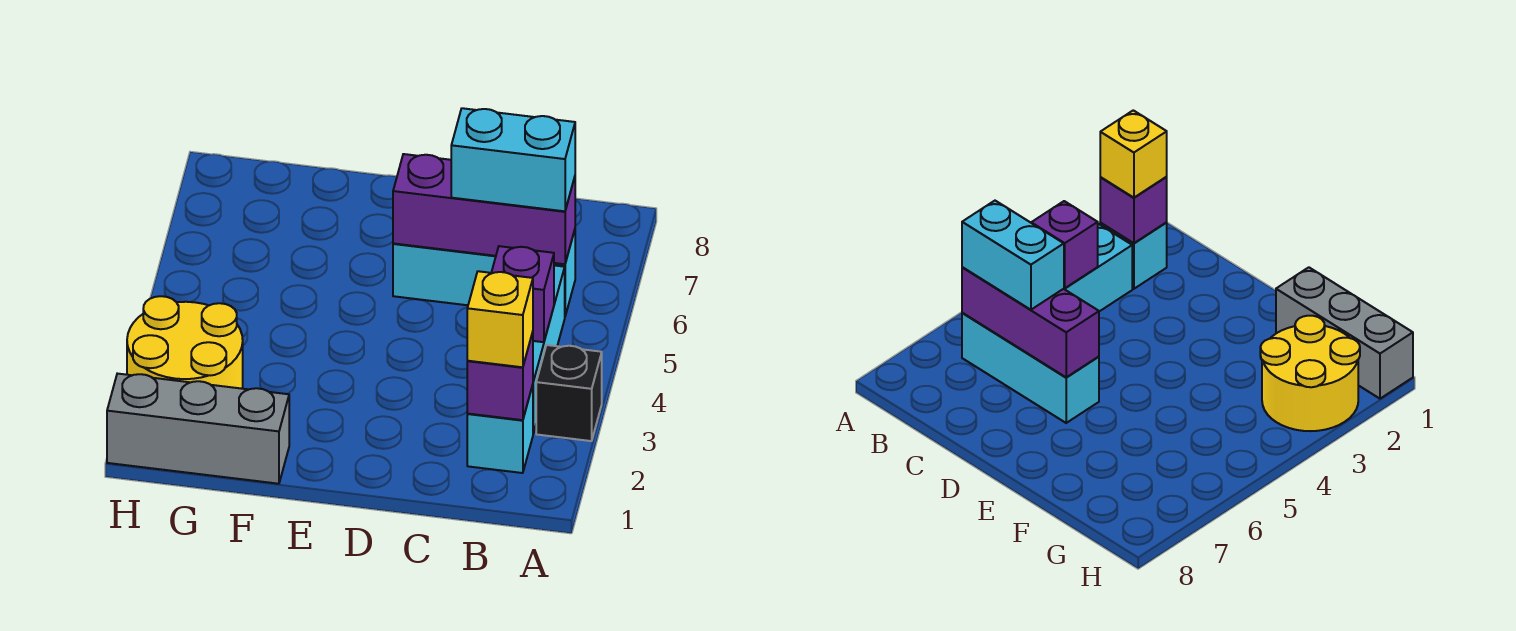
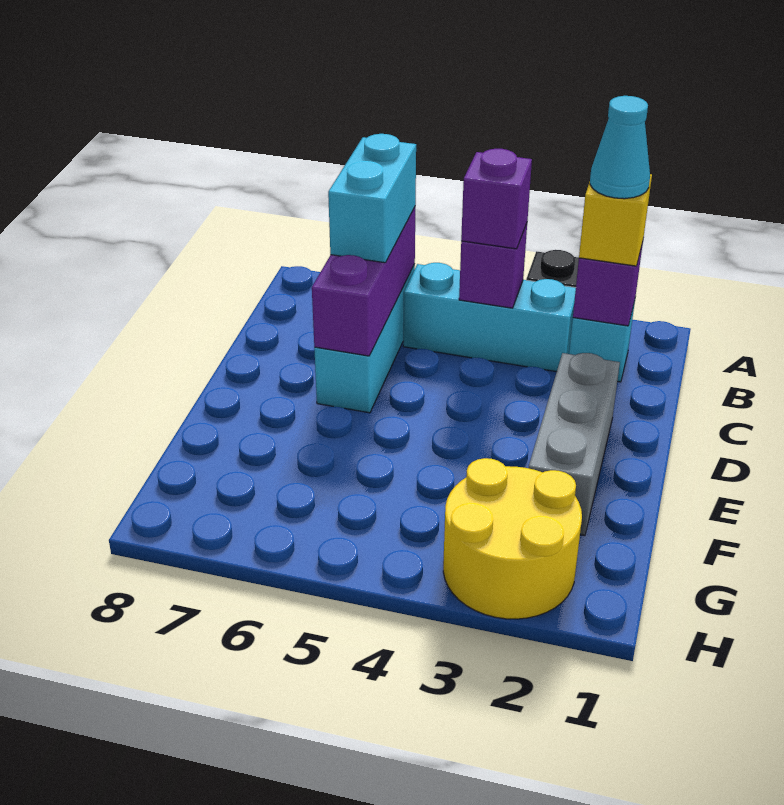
none -> cyan cone B2 level 4
none -> purple brick B4 level 3
grey brick F1:H1 level 1 -> grey brick D2:F2 level 1

